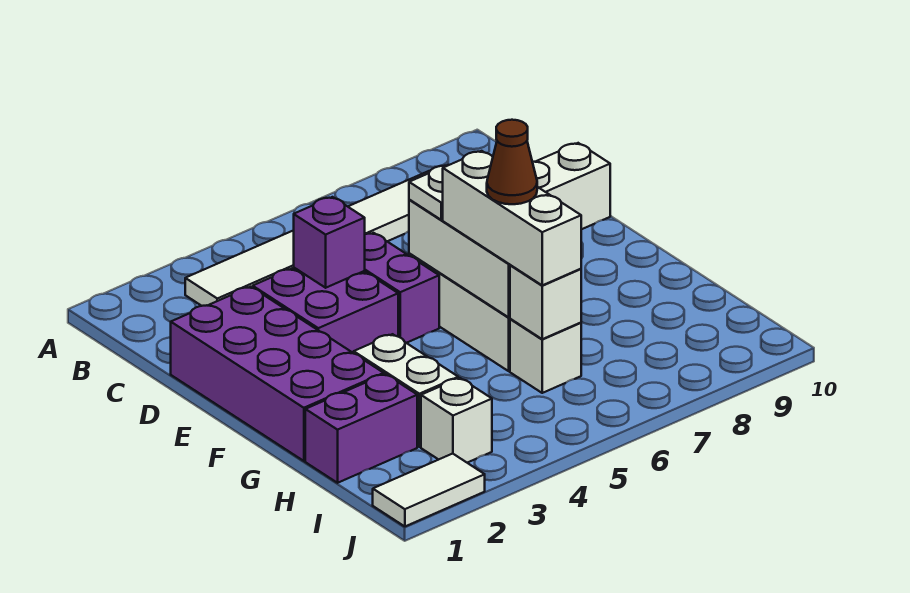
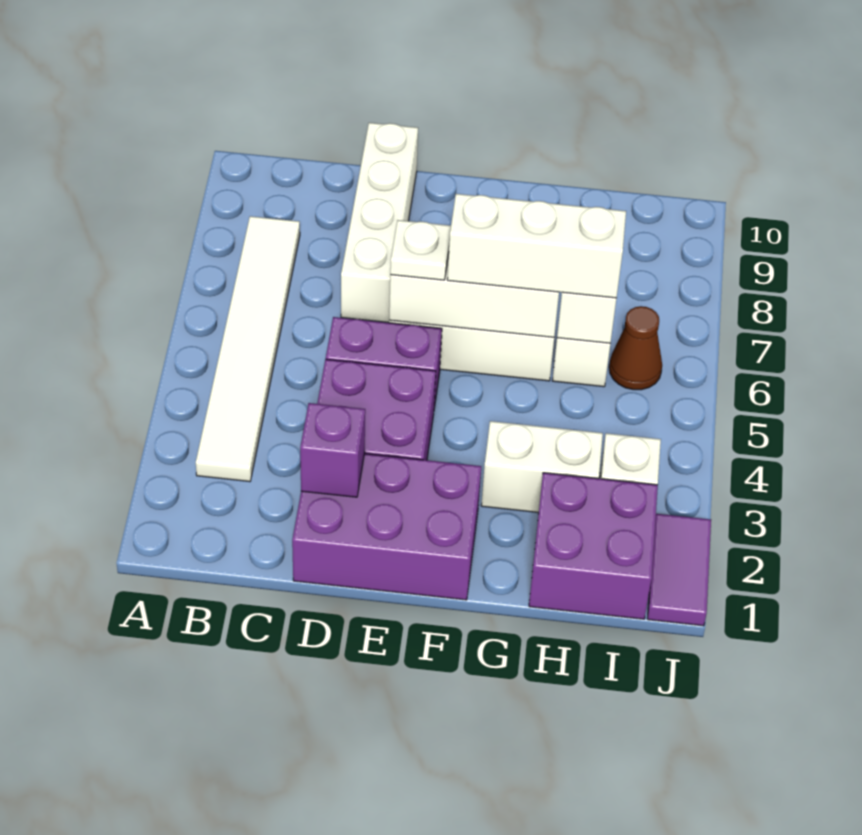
purple brick D1:G2 level 1 -> purple brick D1:F2 level 1
purple brick D4 level 2 -> purple brick D2 level 2
brown cone G6 level 4 -> brown cone I6 level 1
purple brick H1:H2 level 1 -> purple brick H1:I2 level 1
white tile J1:J2 level 1 -> purple tile J1:J2 level 1

